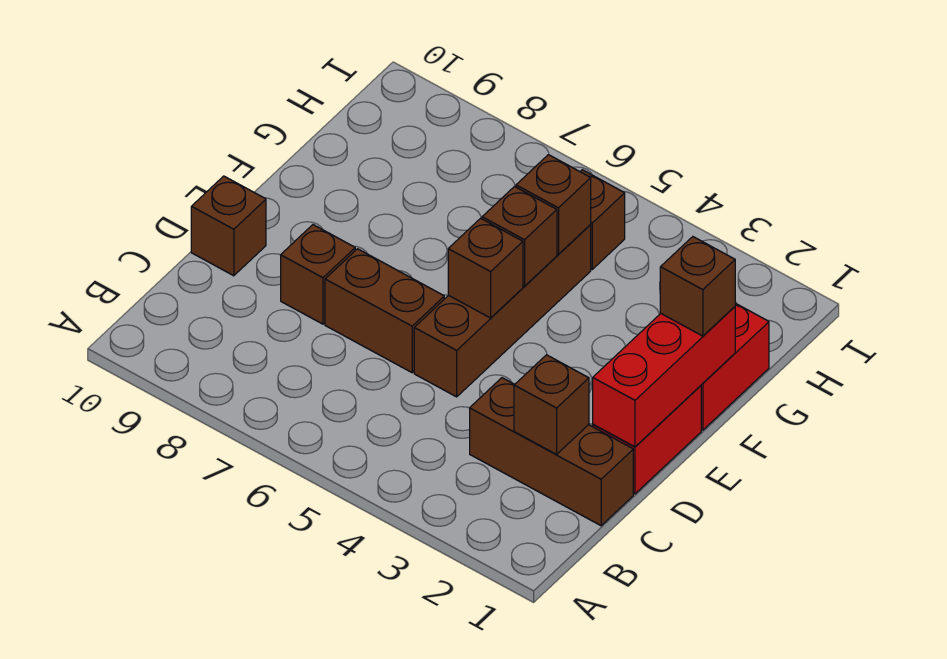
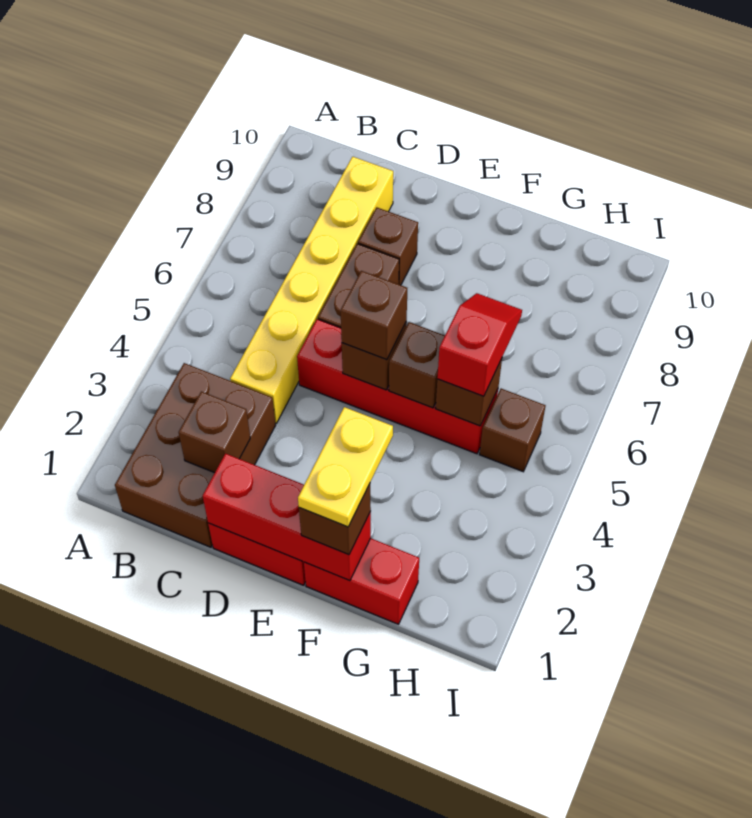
brown brick C1:C3 level 1 -> brown brick B1:C3 level 1
none -> yellow brick C4:C9 level 1
brown brick D5:G5 level 1 -> red brick D5:G5 level 1
brown brick D10 level 1 -> brown brick E5 level 3
none -> yellow plate F1:F2 level 4
none -> red slope G5:G6 level 3 top 5

